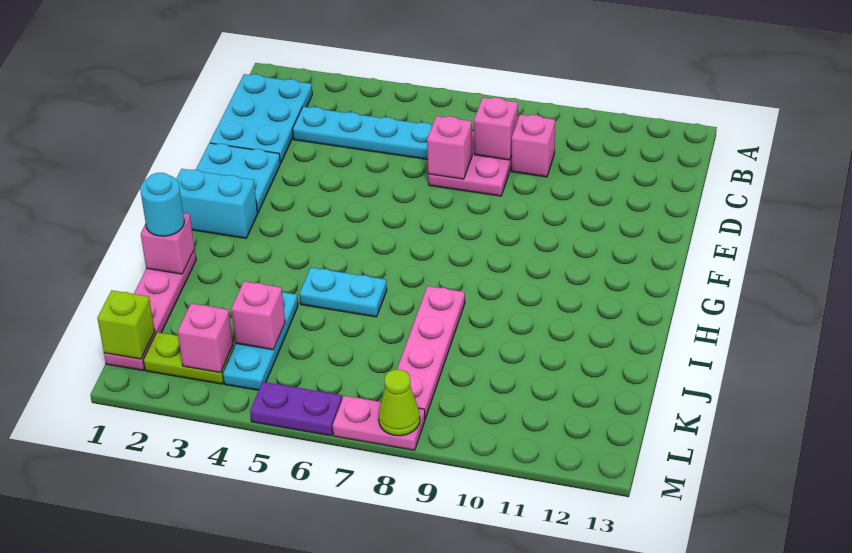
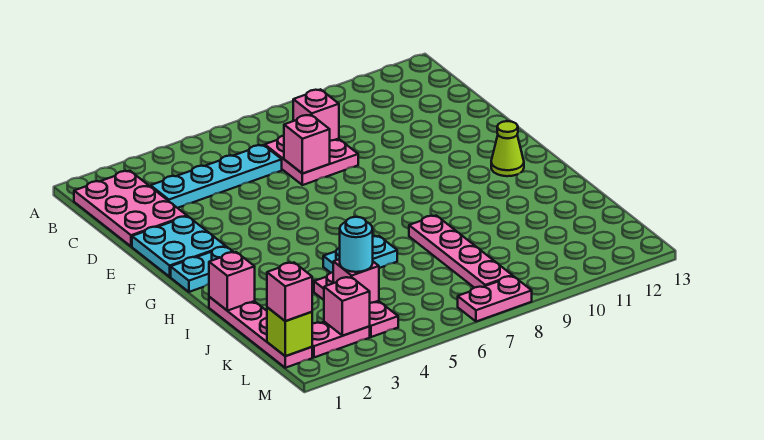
cyan plate B1:D2 level 1 -> pink plate B1:D2 level 1
pink brick C9 level 1 -> pink brick L1 level 3
cyan brick G1:G2 level 1 -> cyan plate G1:G2 level 1
cyan round brick I1 level 3 -> cyan round brick K4 level 3
cyan plate J4:L4 level 1 -> pink plate J4:L4 level 1
lime plate L2:L3 level 1 -> pink plate L2:L3 level 1
purple plate M5:M6 level 1 -> none
lime cone M8 level 2 -> lime cone G12 level 1

